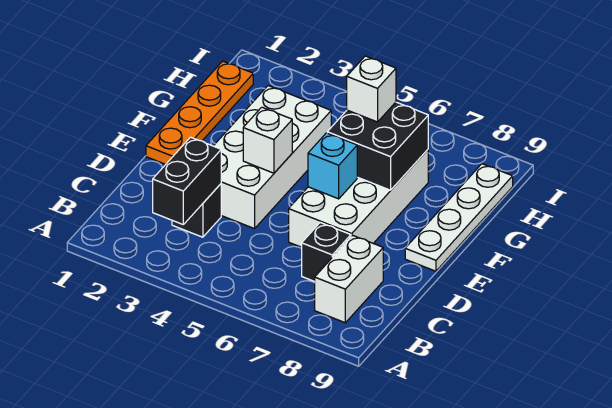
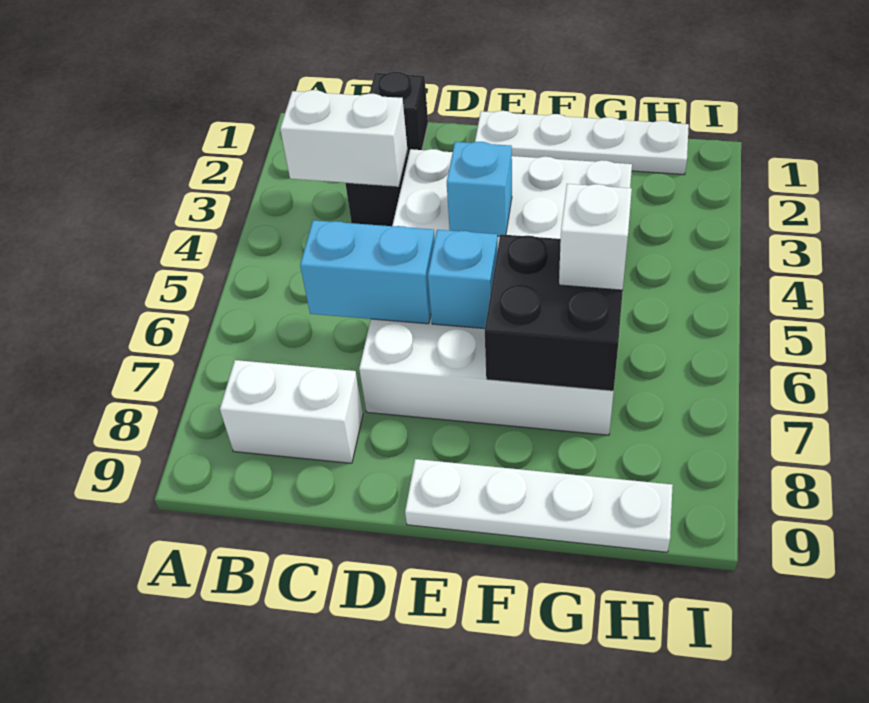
black brick B3:C3 level 2 -> white brick B3:C3 level 2
none -> cyan brick C6:D6 level 2
black brick C7 level 1 -> black brick C1 level 1
orange plate E1:H1 level 1 -> white plate E1:H1 level 1
white brick E4 level 2 -> cyan brick E4 level 2

